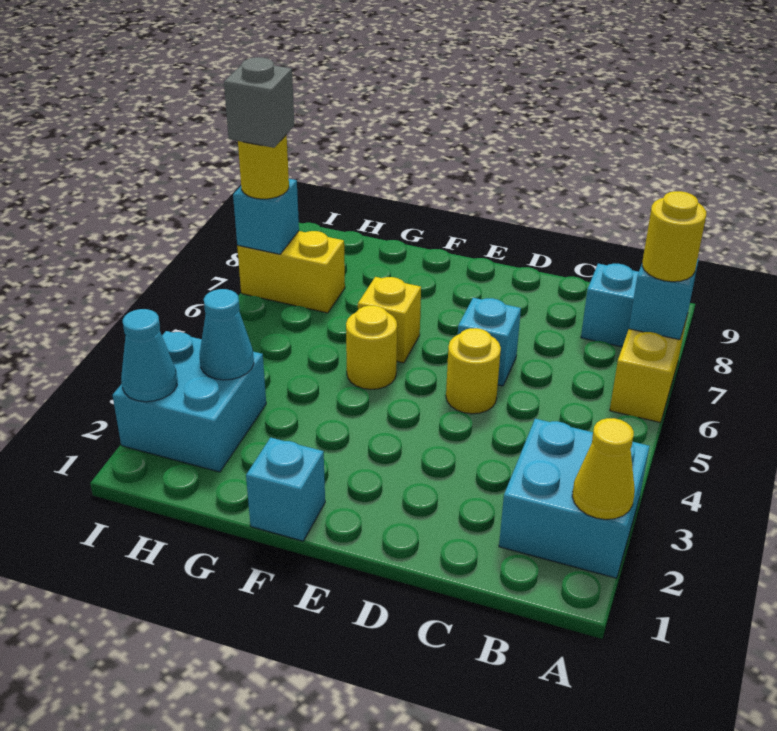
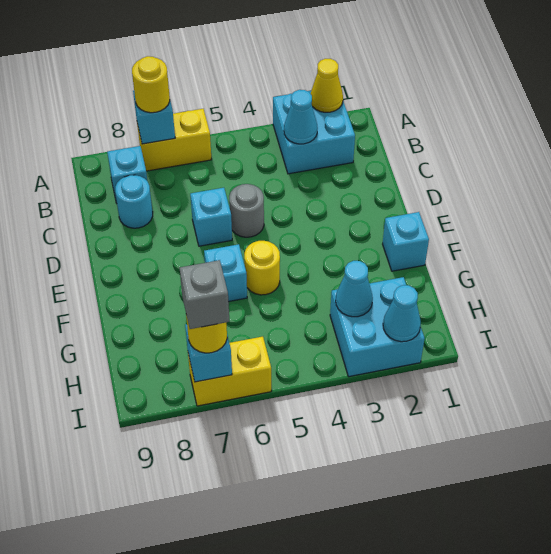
none -> cyan cone B3 level 2
none -> cyan round brick C8 level 1
yellow round brick D5 level 1 -> grey round brick D5 level 1
yellow brick F6 level 1 -> cyan brick F6 level 1
yellow brick H7:I7 level 1 -> yellow brick I6:I7 level 1

